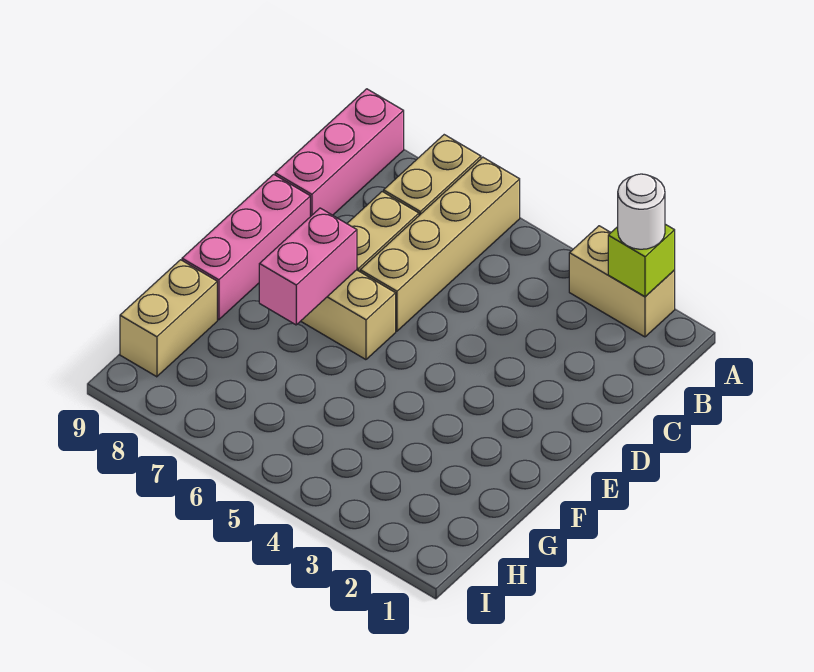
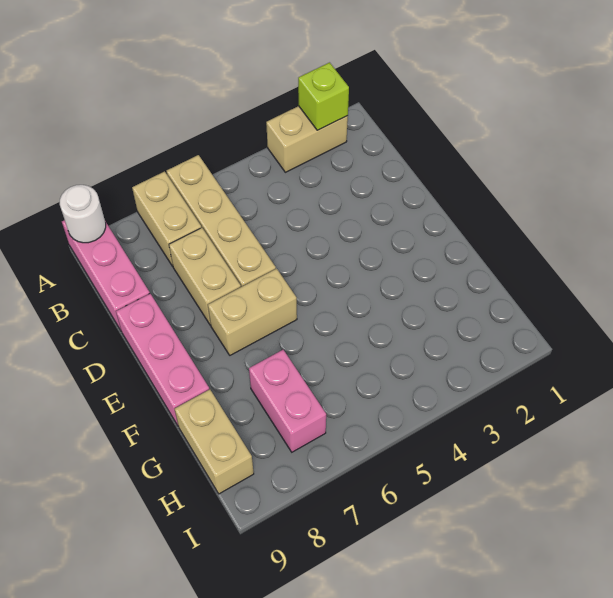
white round brick A2 level 3 -> white round brick A9 level 2
pink brick E7:F7 level 2 -> pink brick G7:H7 level 1

